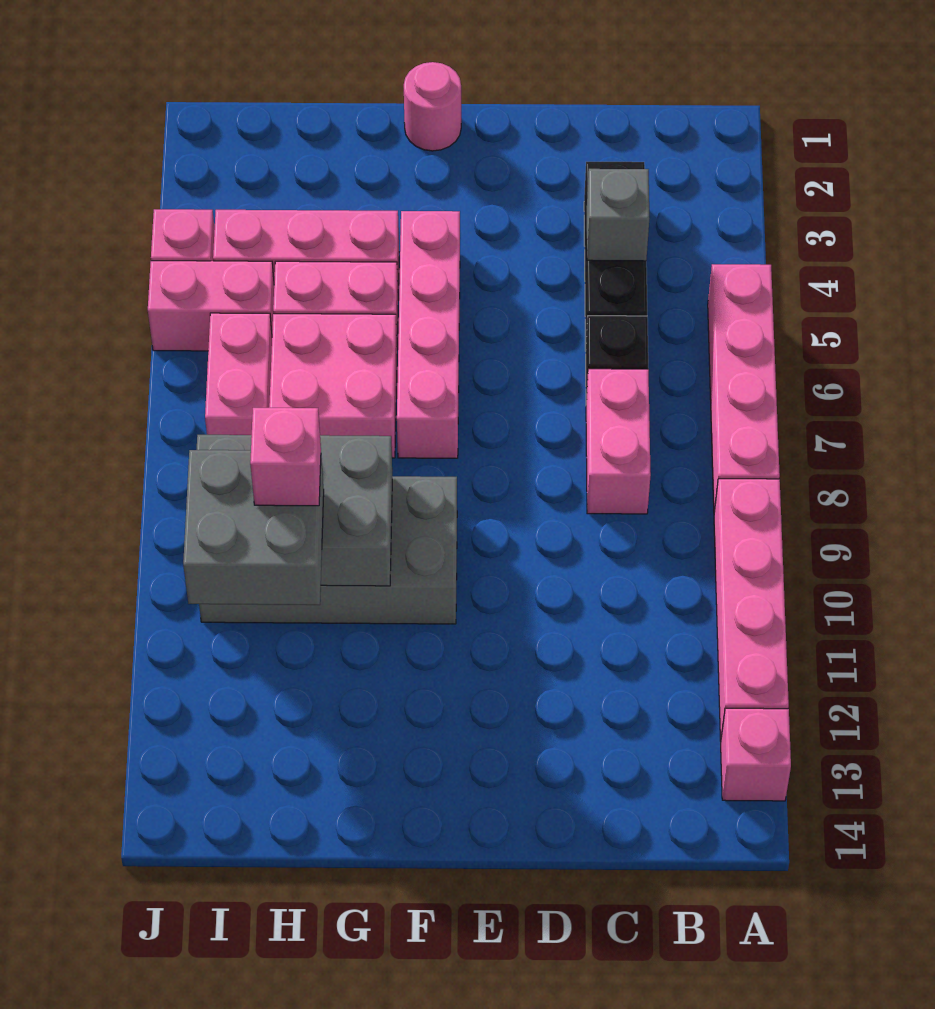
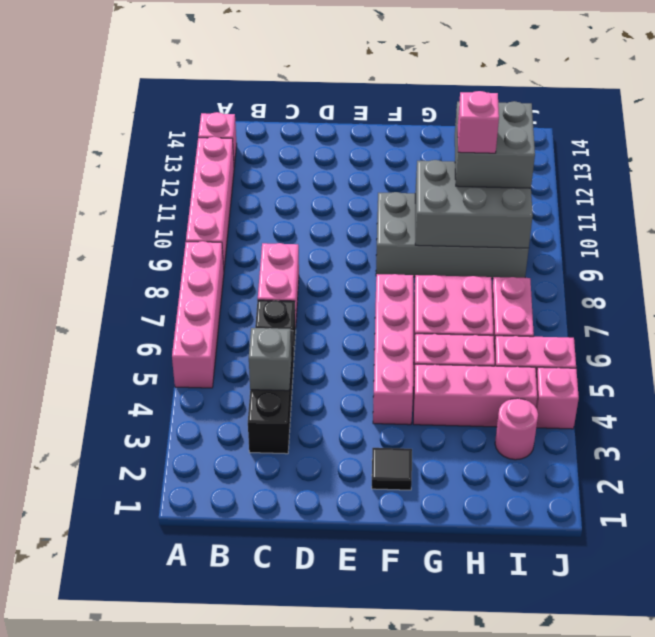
pink round brick F1 level 1 -> pink round brick I3 level 1
none -> black tile F2 level 1

